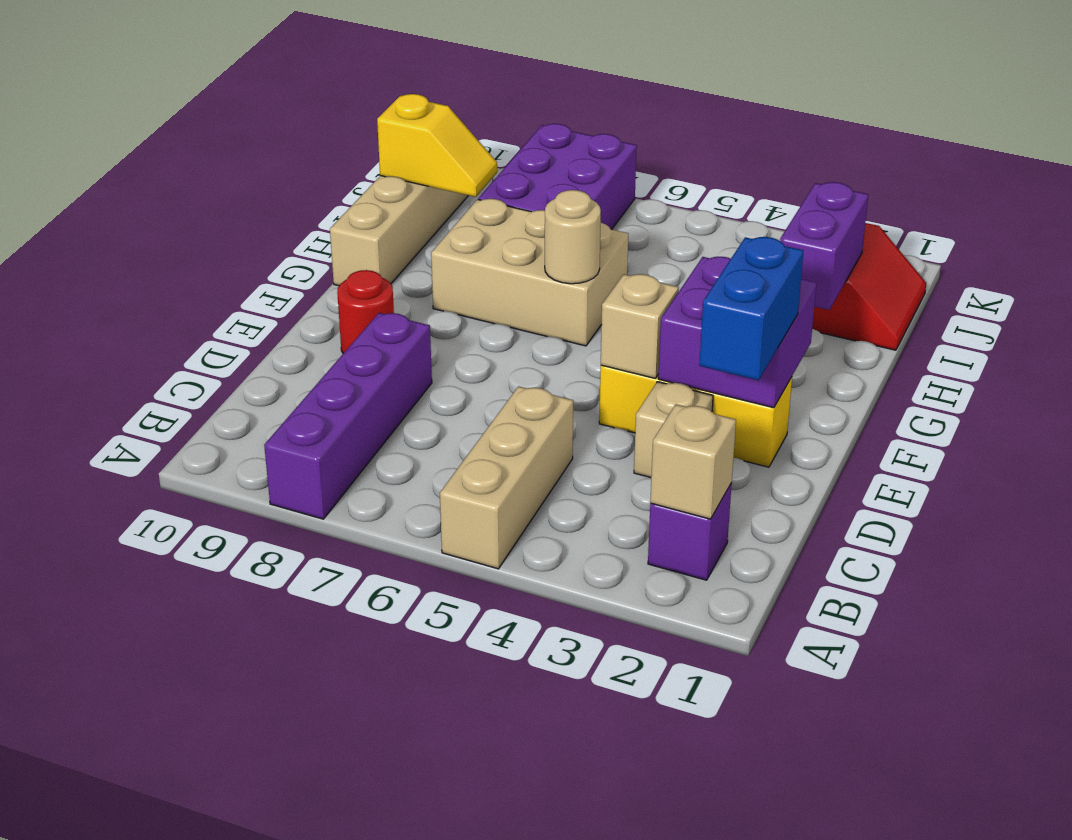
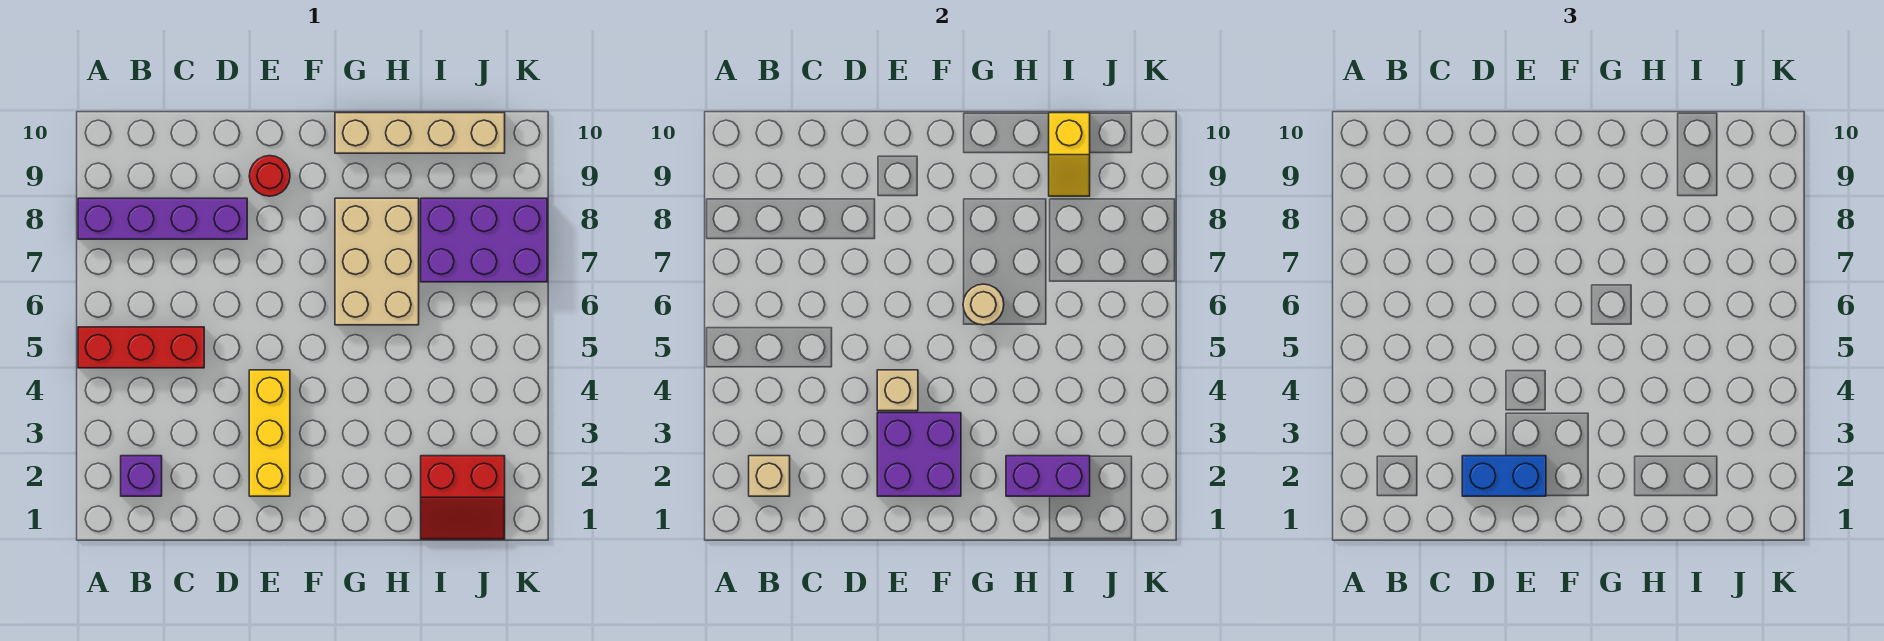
tan brick A5:C5 level 1 -> red brick A5:C5 level 1
tan brick D3 level 1 -> none

